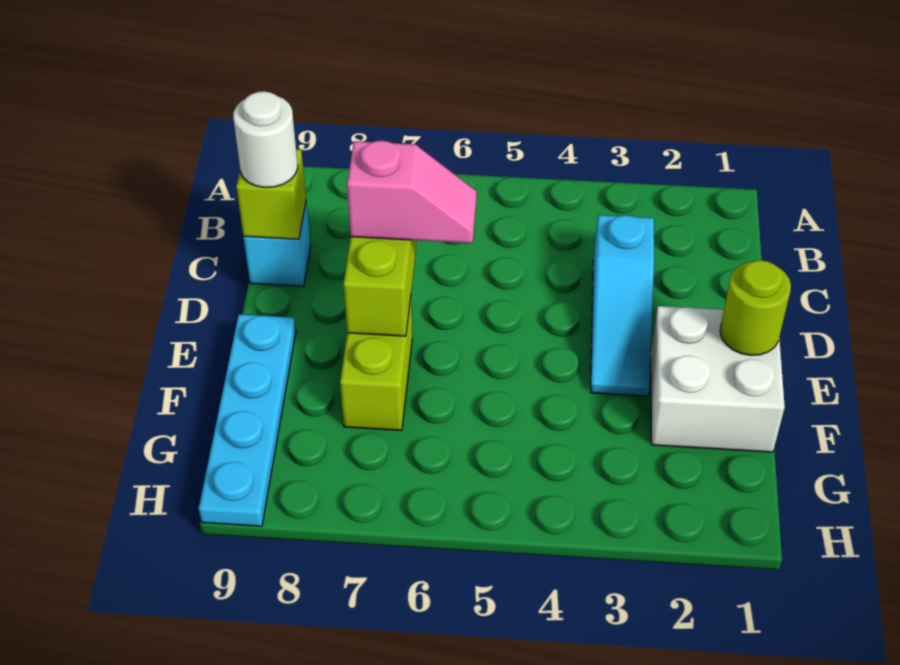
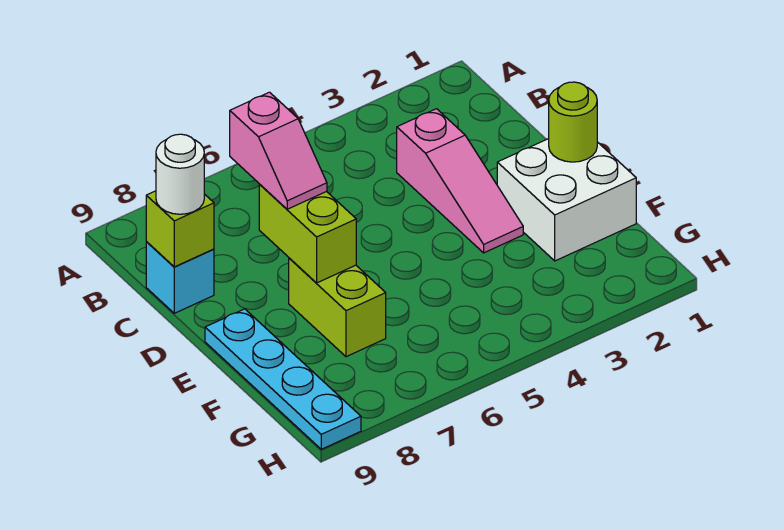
cyan slope C3:E3 level 1 top C -> pink slope C3:E3 level 1 top C
pink slope D6:D7 level 3 top 7 -> pink slope C7:D7 level 3 top C

